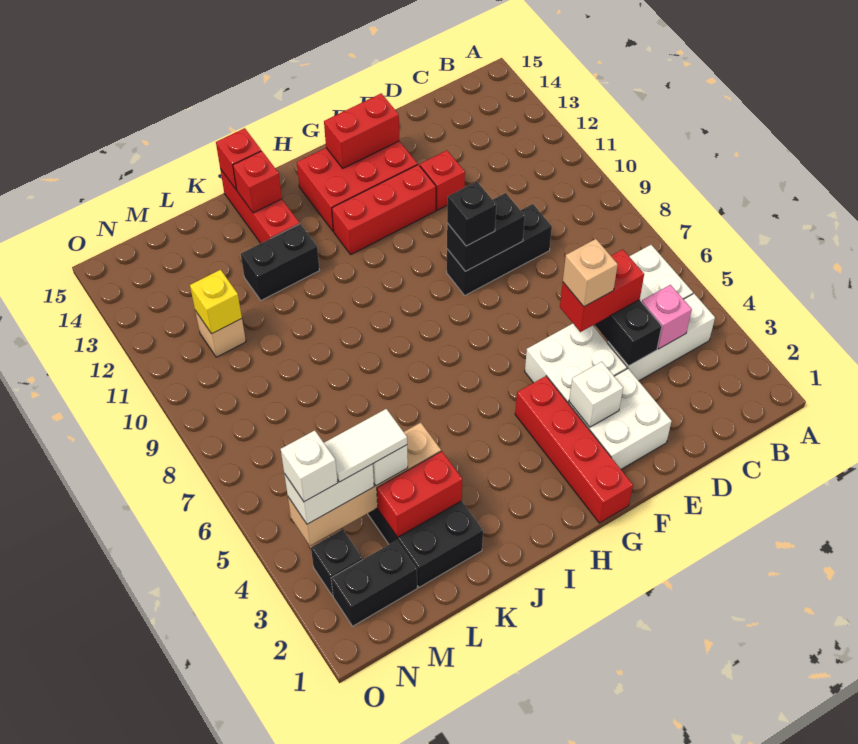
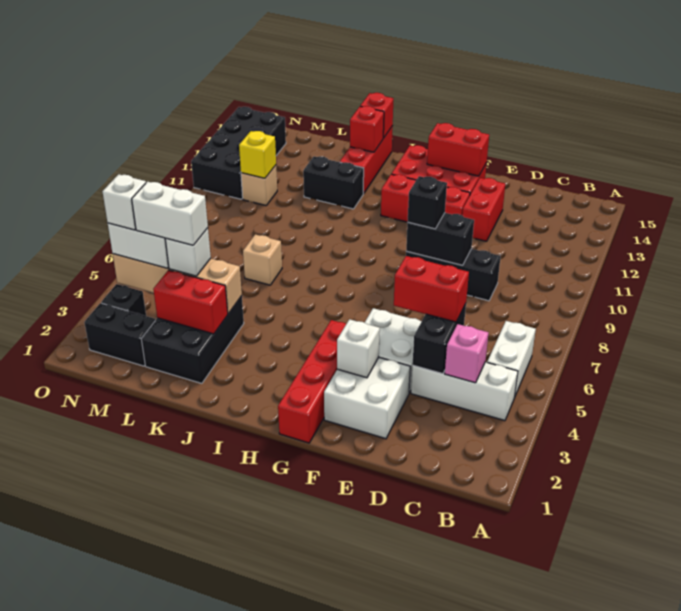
tan brick E5 level 4 -> tan brick K7 level 1
red brick E12 level 1 -> red brick E12:E13 level 1
white tile L4:M4 level 4 -> white brick L4:M4 level 4
none -> black brick N11:O14 level 1

